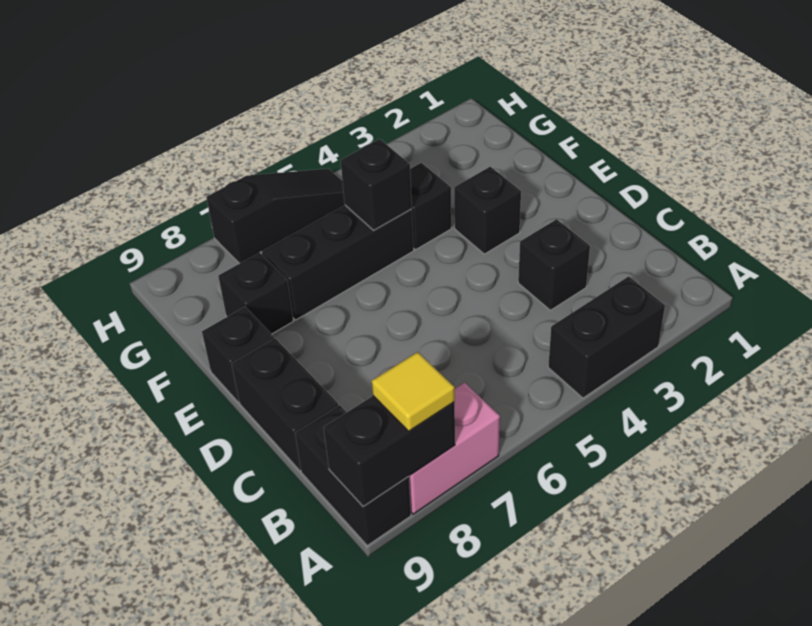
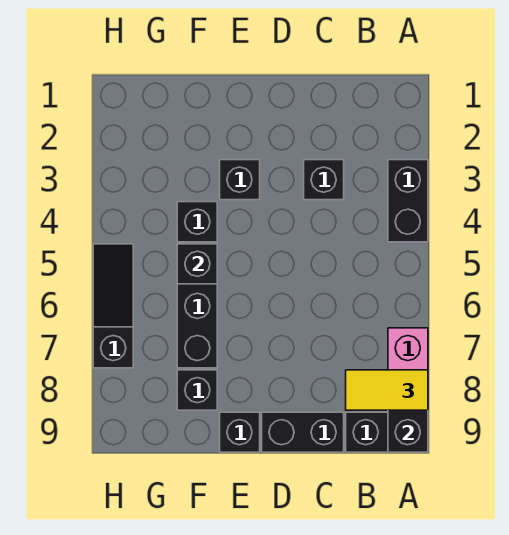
yellow tile A8 level 3 -> yellow tile A8:B8 level 3

